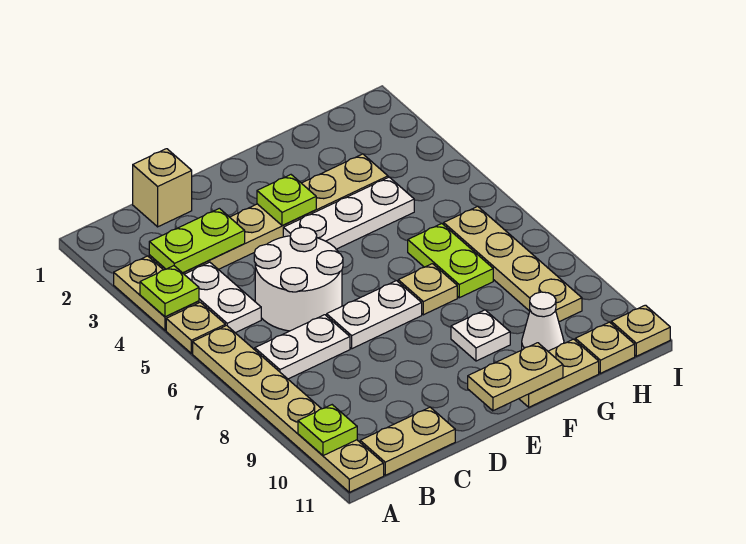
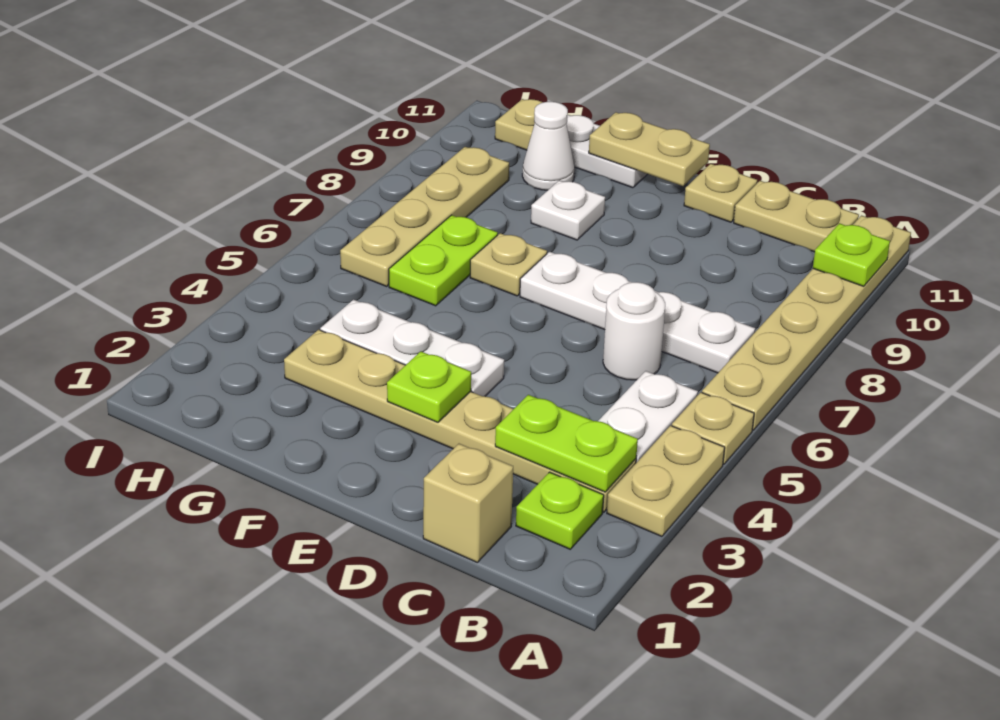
lime plate A4 level 2 -> lime plate B2 level 1
white round brick C5:D6 level 1 -> white round brick C6 level 1
tan plate F11:G11 level 1 -> white plate F11:G11 level 1
tan plate I11 level 1 -> tan plate D11 level 1

